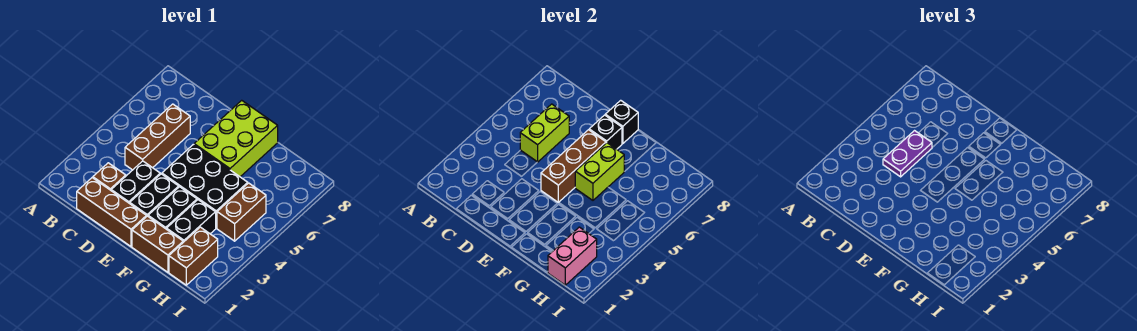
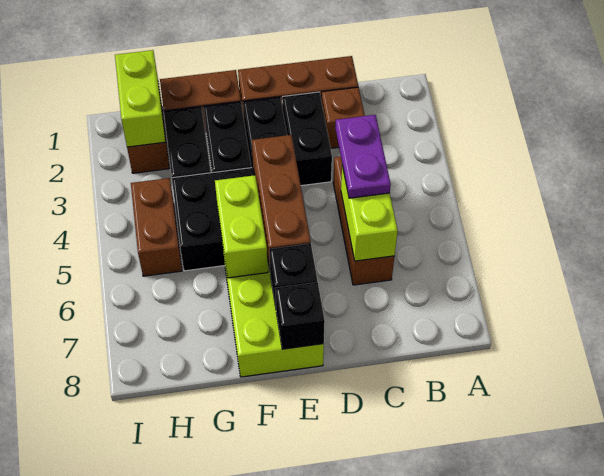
pink brick H1:H2 level 2 -> lime brick H1:H2 level 2

